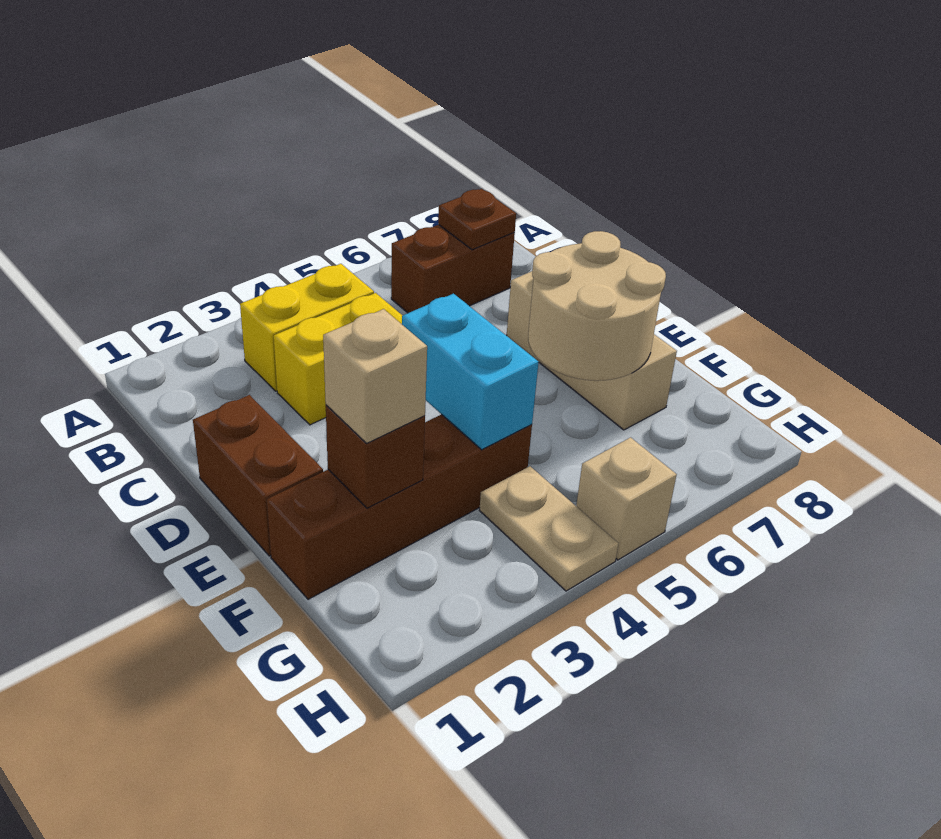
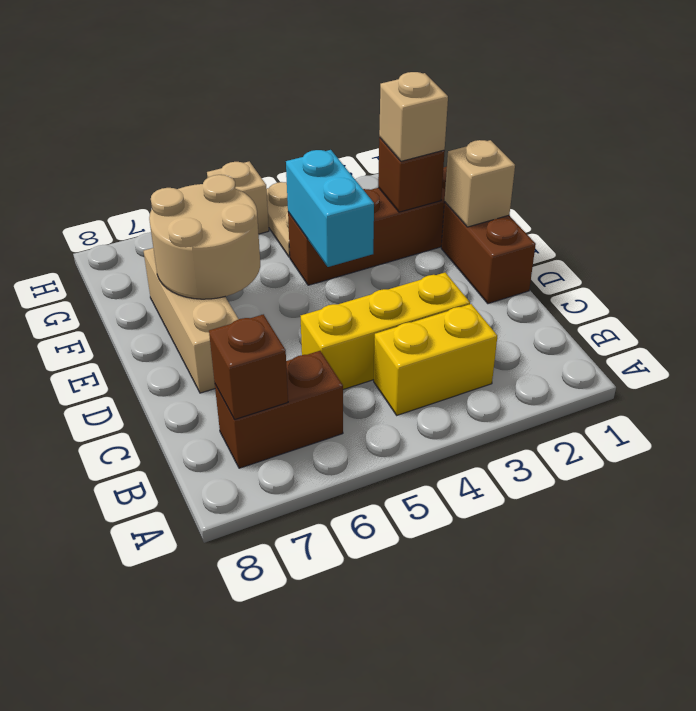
brown plate B7 level 2 -> brown brick B7 level 2
yellow brick C3:C4 level 1 -> yellow brick C3:C5 level 1
none -> tan brick E1 level 2

